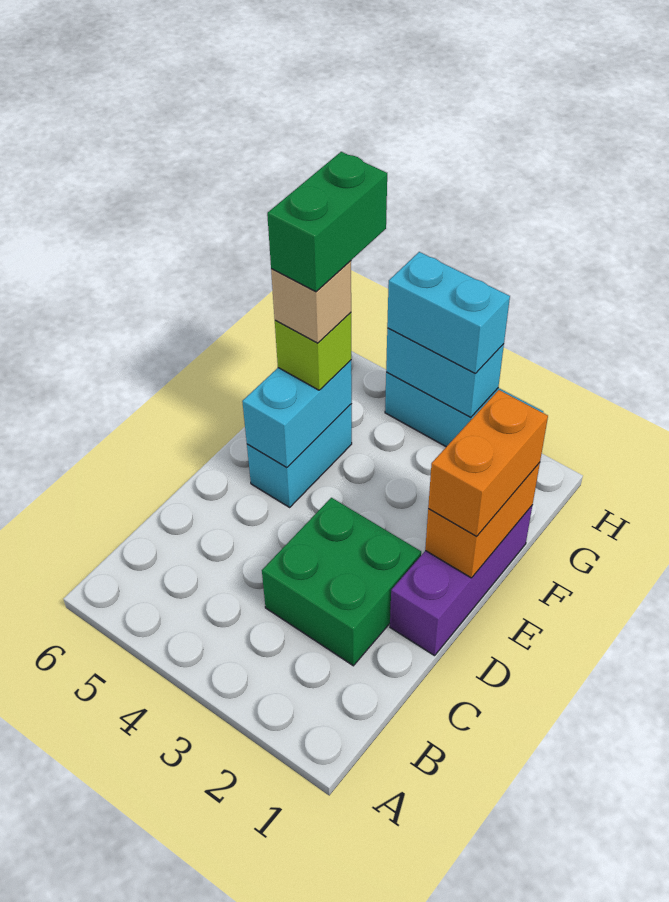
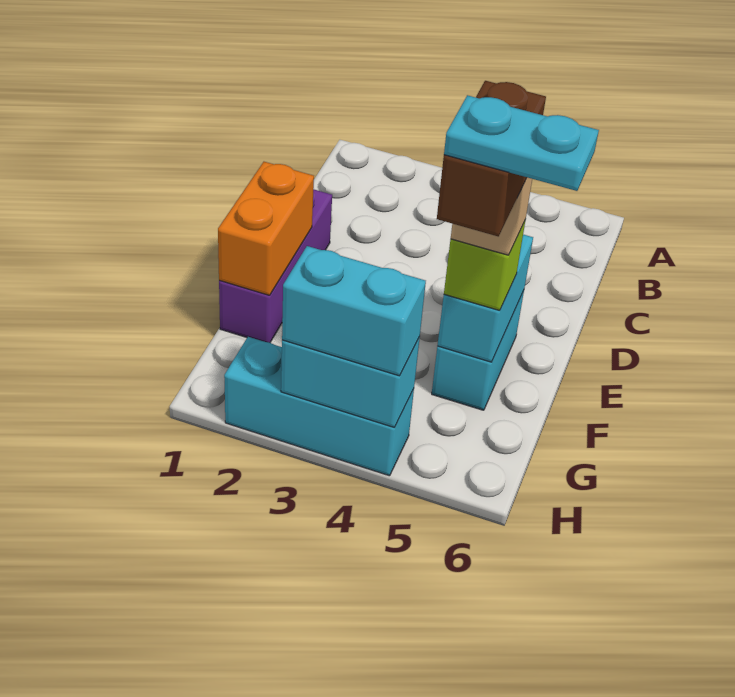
green brick C2:D3 level 1 -> none
orange brick E1:F1 level 3 -> none
green brick F5:G5 level 5 -> brown brick F5:G5 level 5
none -> cyan plate G5:G6 level 6

